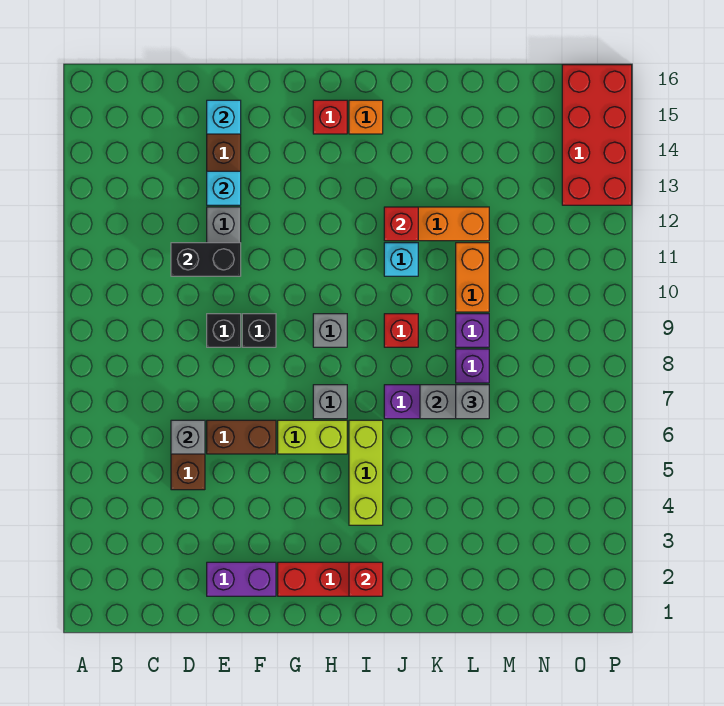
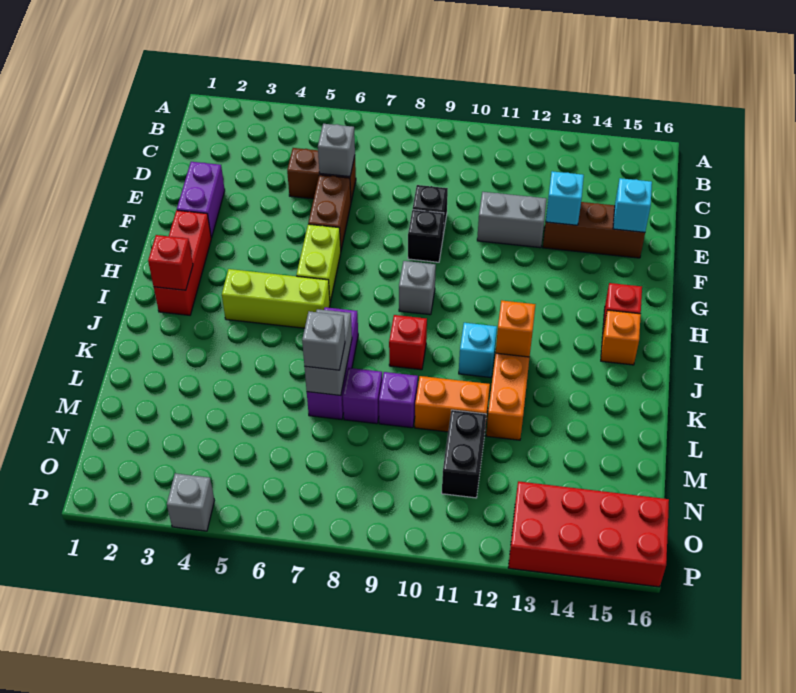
black brick D11:E11 level 2 -> black brick M11:N11 level 1
grey brick H7 level 1 -> grey brick P4 level 1
red brick J12 level 2 -> orange brick J12 level 2

